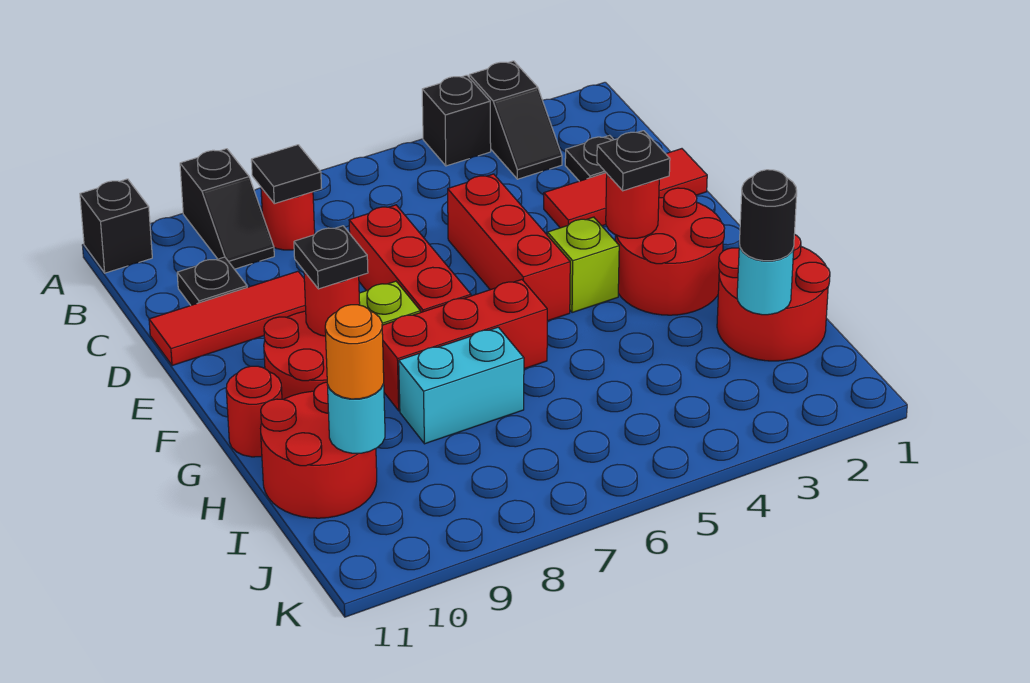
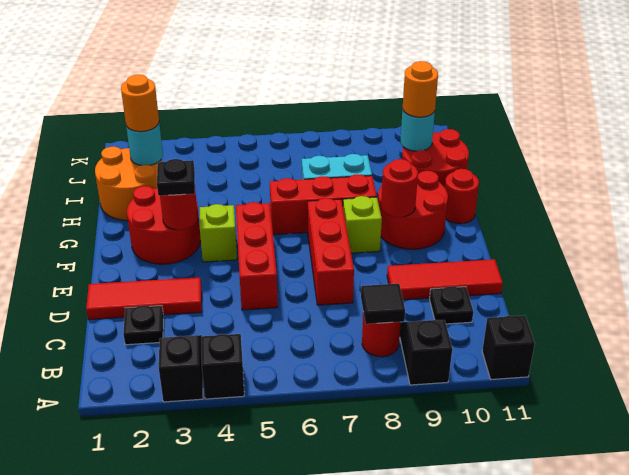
black plate F9 level 3 -> none
red round brick H1:I2 level 1 -> orange round brick H1:I2 level 1
black round brick I2 level 3 -> orange round brick I2 level 3

